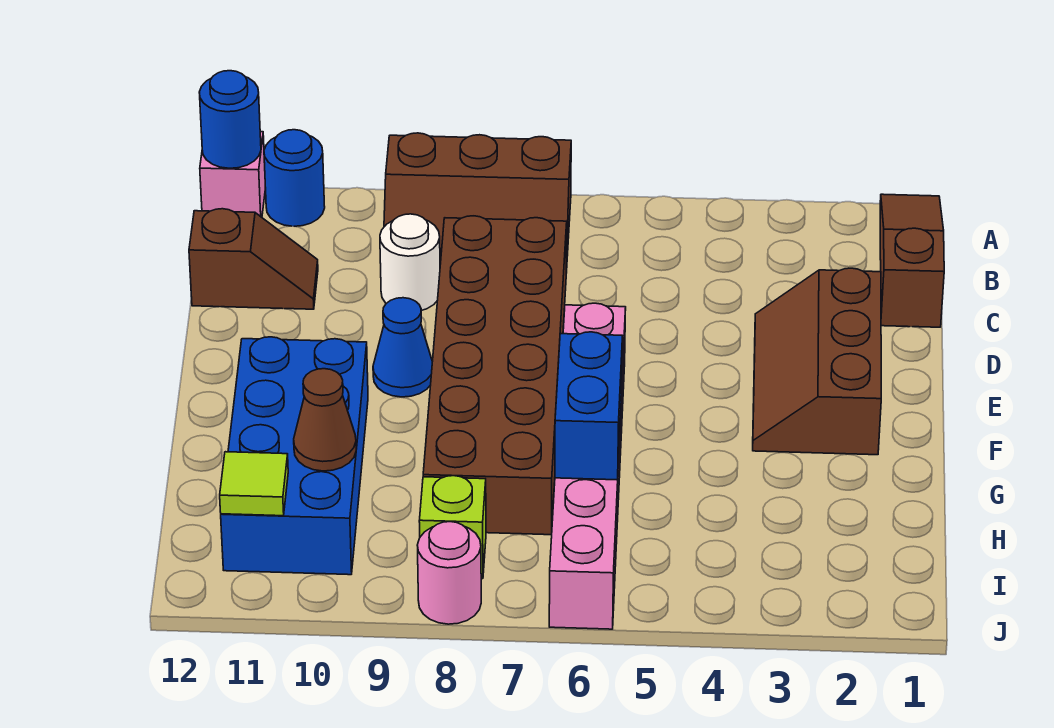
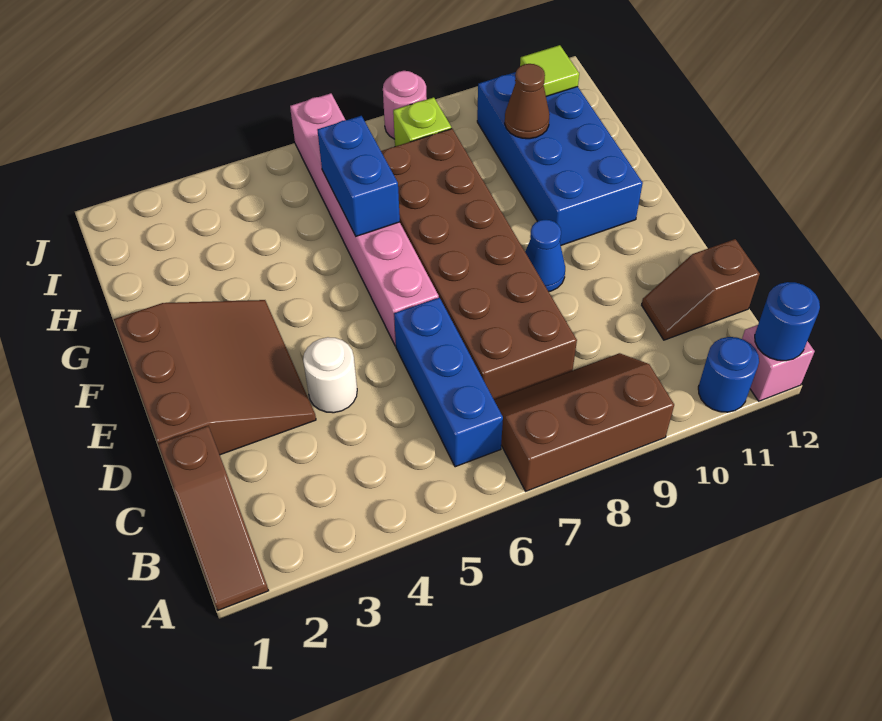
none -> blue brick B6:D6 level 1
white round brick C9 level 1 -> white round brick D4 level 1
brown slope D2:F3 level 1 top 2 -> brown slope D1:F3 level 1 top 1

